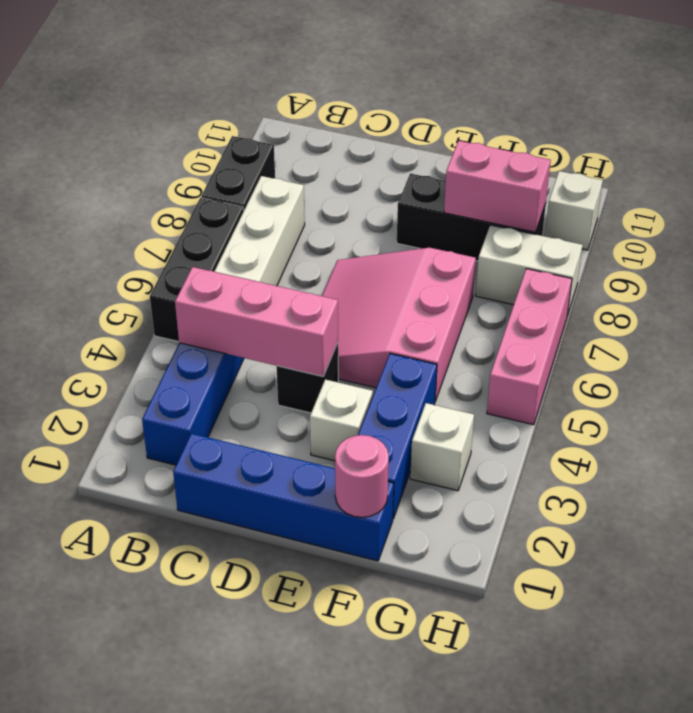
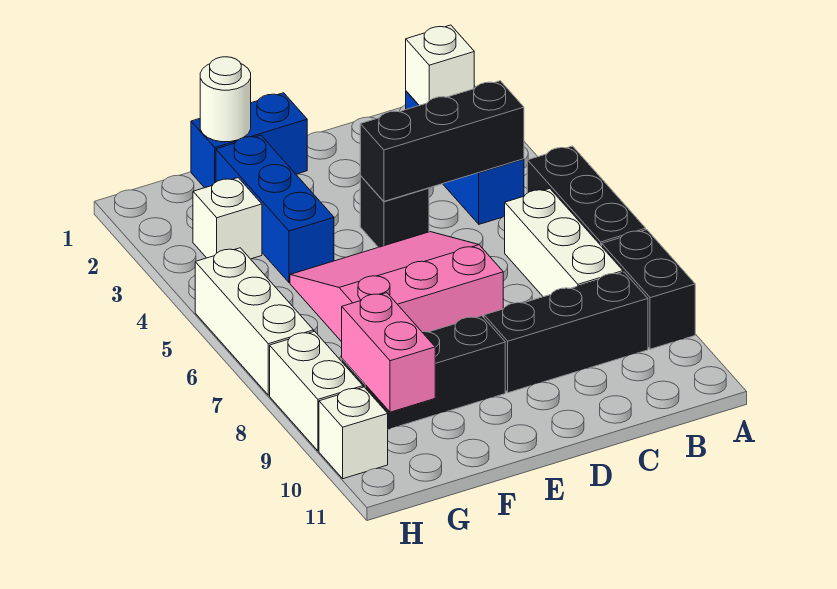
pink brick B4:D4 level 2 -> black brick B4:D4 level 2
none -> black brick B9:D9 level 1
blue brick C1:F1 level 1 -> blue brick E1:F1 level 1
pink slope D5:F7 level 1 top F -> pink slope D5:F7 level 1 top 7
white brick E3 level 1 -> white brick B2 level 2
pink round brick F1 level 2 -> white round brick F1 level 2
pink brick F9:G9 level 2 -> pink brick G9:G10 level 2
white brick G8:H8 level 1 -> white brick H8:H9 level 1
pink brick H5:H7 level 1 -> white brick H5:H7 level 1

